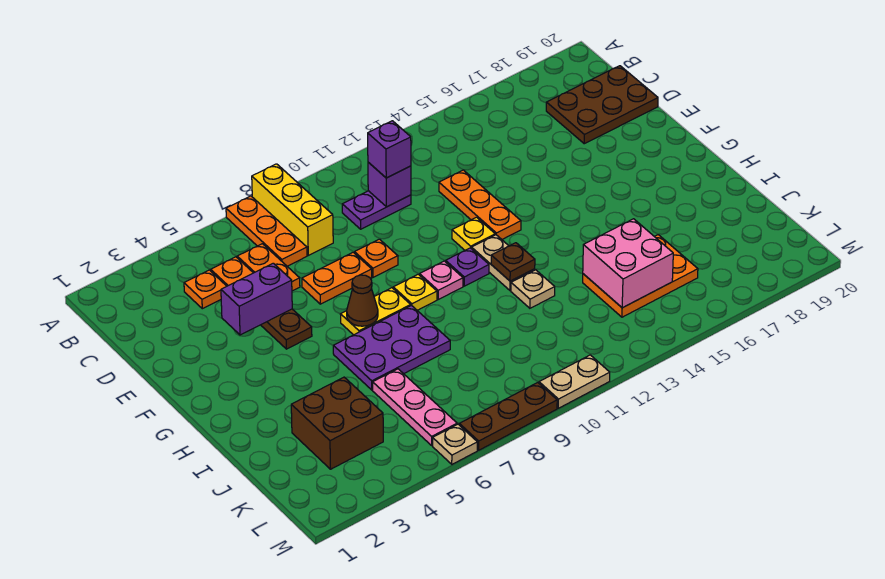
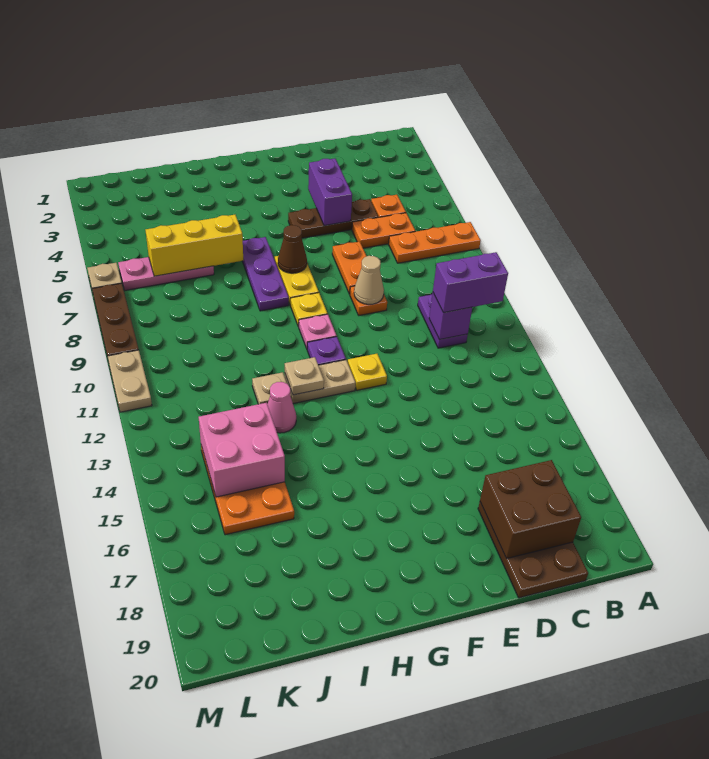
yellow brick A8:C8 level 1 -> yellow brick I6:K6 level 2
orange plate C4 level 1 -> none
purple brick C11 level 3 -> purple brick B11:C11 level 3
orange plate D13:F13 level 1 -> none
none -> tan cone E9 level 2
purple plate H6:I8 level 1 -> purple plate H6:H8 level 1
brown plate H12 level 2 -> tan plate H12 level 2
none -> pink cone I13 level 1
brown brick J3:K4 level 1 -> brown brick C18:D19 level 2

